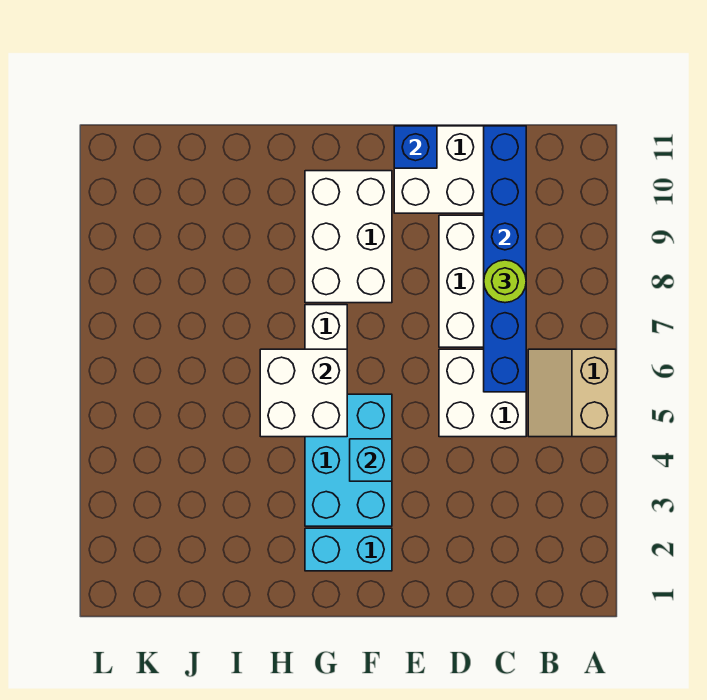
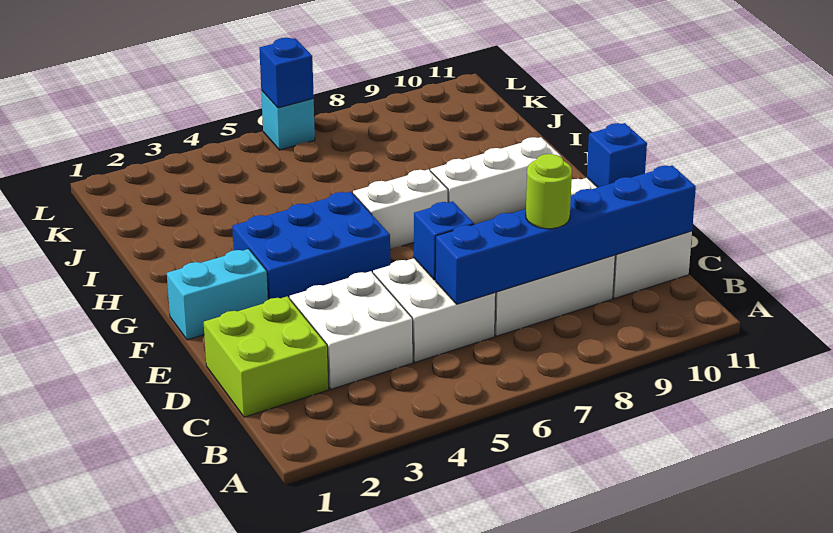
tan slope A5:B6 level 1 top A -> none
none -> lime brick C1:D2 level 1
none -> blue brick D6 level 2
cyan brick F2:G2 level 1 -> cyan brick F1:F2 level 1
cyan brick F3:G5 level 1 -> blue brick F3:G5 level 1
cyan brick F4 level 2 -> cyan brick L6 level 1
white brick F8:G10 level 1 -> white brick G8:G10 level 1
white brick G5:H6 level 2 -> white brick C3:D4 level 1
none -> blue brick L6 level 2

